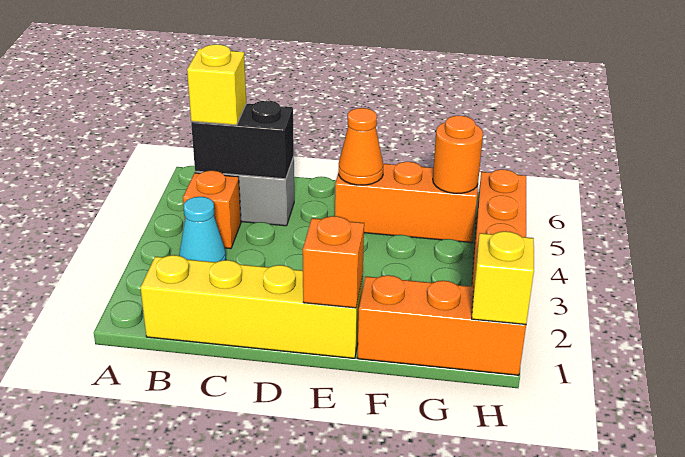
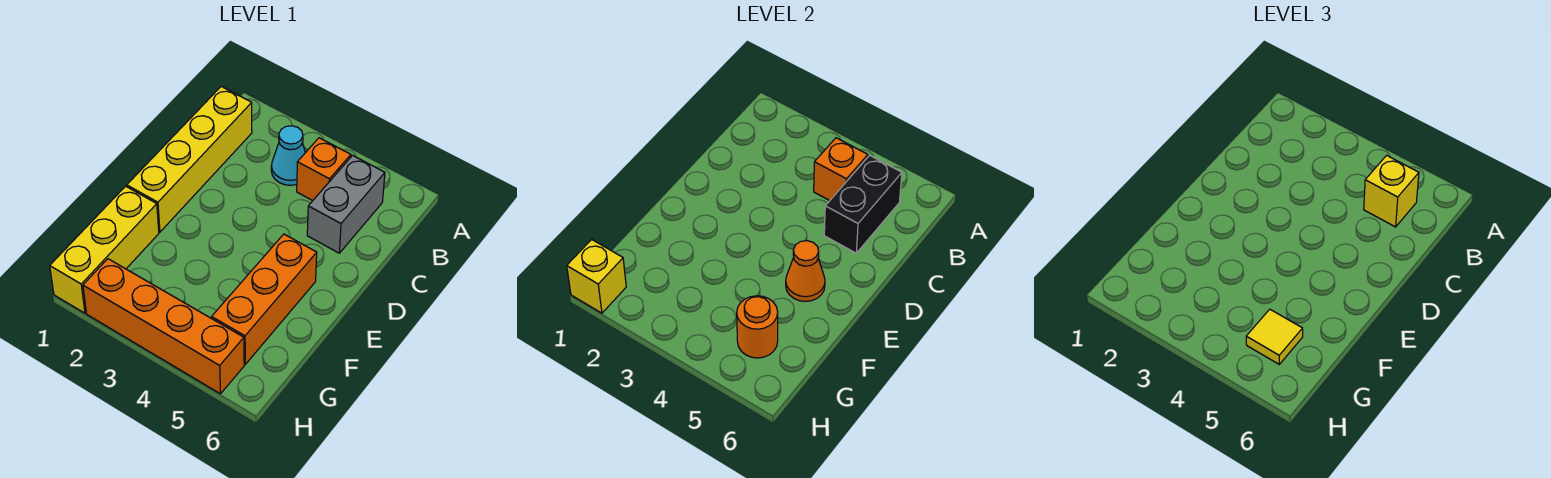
orange brick E1 level 2 -> orange brick B4 level 2
orange brick F1:H1 level 1 -> yellow brick F1:H1 level 1
none -> yellow tile G5 level 3

